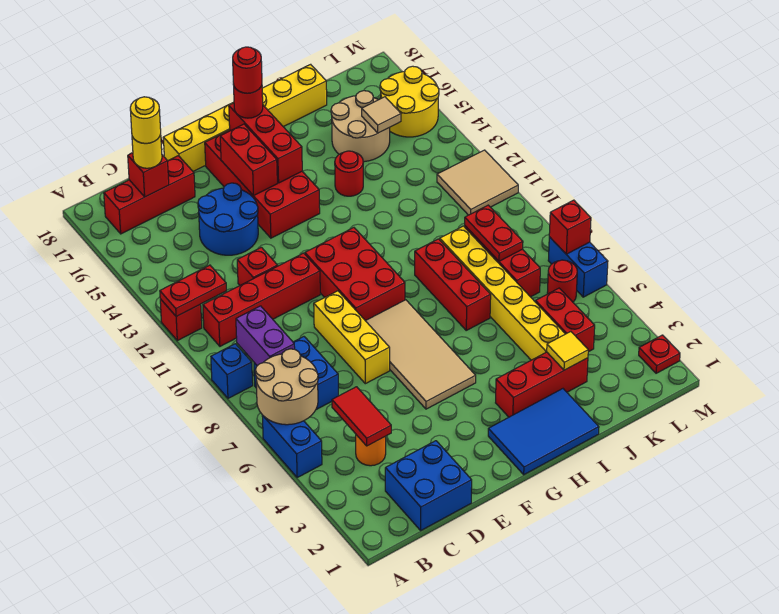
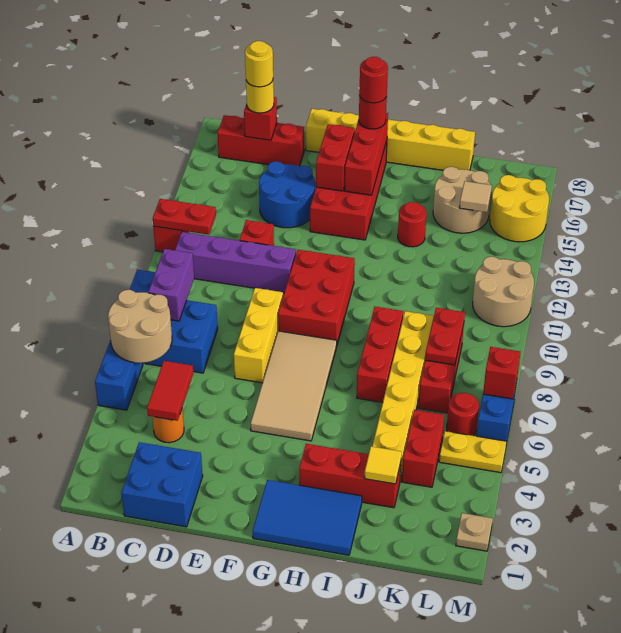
red brick B11:E11 level 1 -> purple brick B11:E11 level 1
none -> yellow plate L5:M5 level 1
tan tile L11:M12 level 1 -> tan round brick L11:M12 level 1
red plate M2 level 1 -> tan plate M2 level 1

